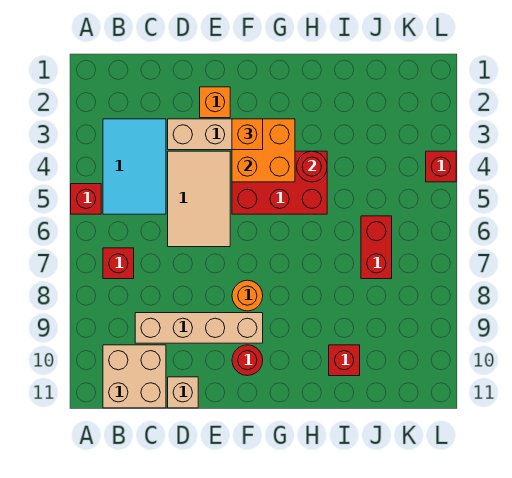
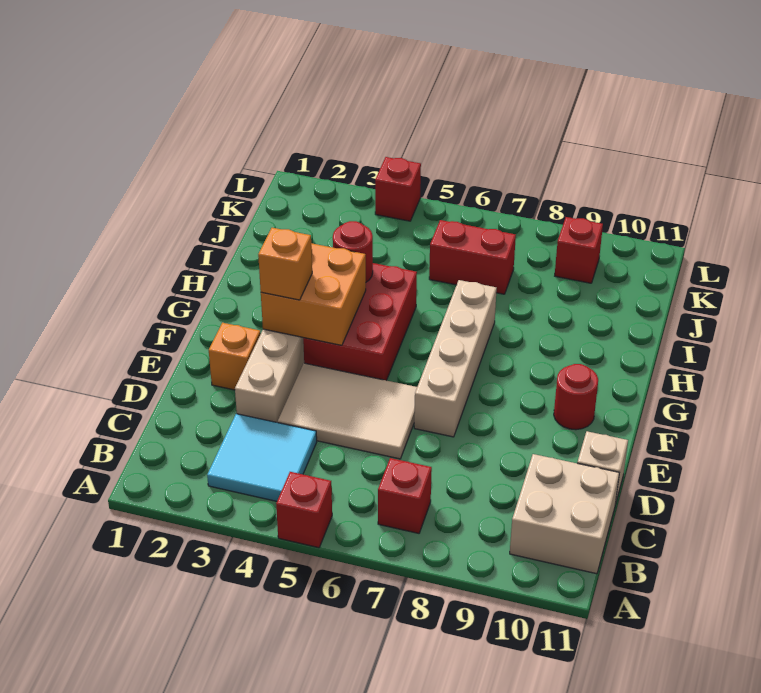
cyan tile B3:C5 level 1 -> cyan tile B3:C4 level 1
tan brick C9:F9 level 1 -> tan brick E7:H7 level 1
orange round brick F8 level 1 -> none
red brick I10 level 1 -> red brick K9 level 1

